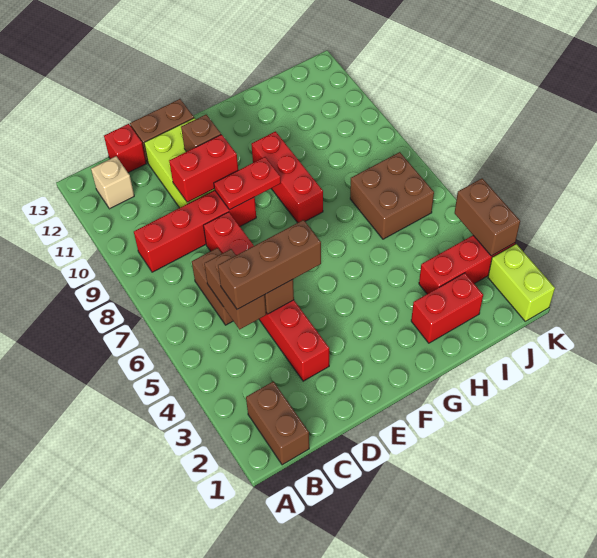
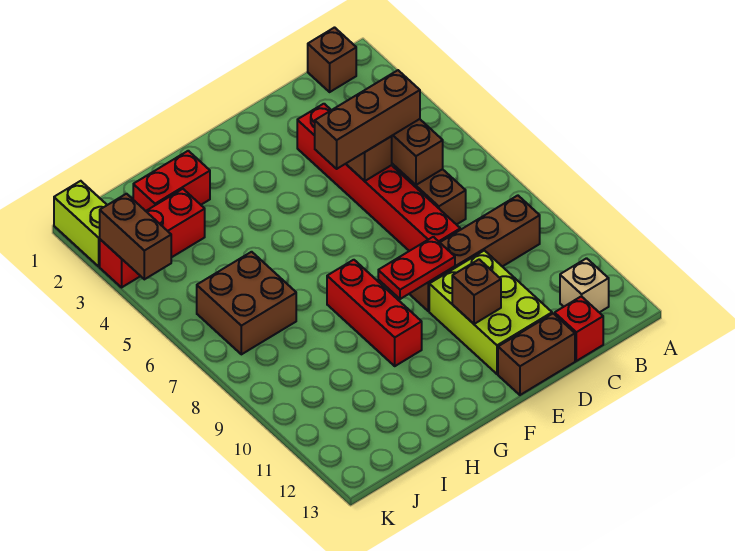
brown brick B1:B2 level 1 -> brown brick B1 level 1
red brick B9:E9 level 1 -> brown brick B9:E9 level 1
red brick D10:E10 level 2 -> none

